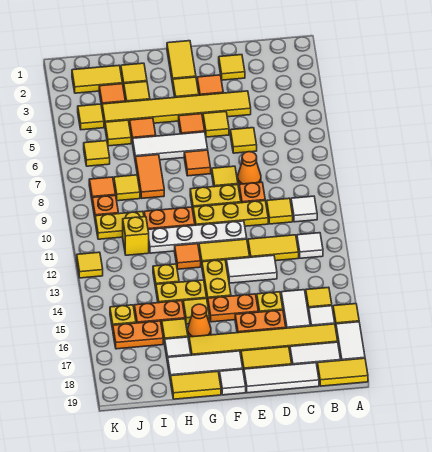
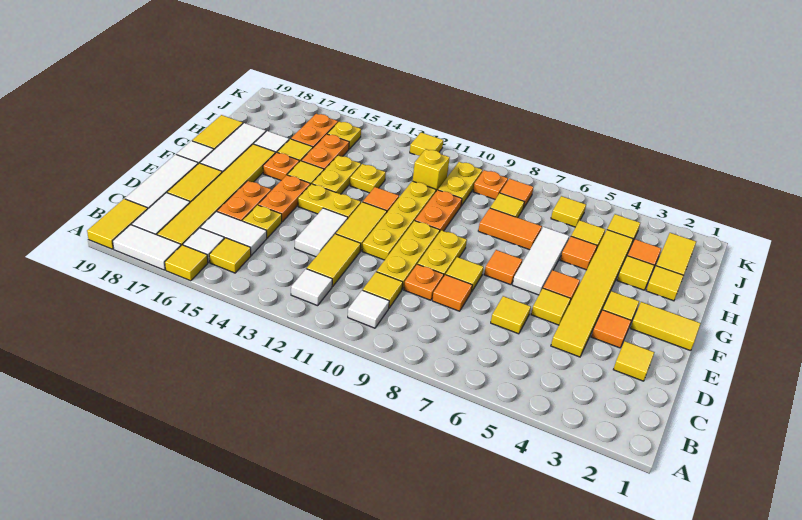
orange cone D8 level 1 -> orange tile D8 level 1
white plate E11:H11 level 1 -> yellow plate E11:H11 level 1
orange cone G16 level 1 -> orange plate G16 level 1

